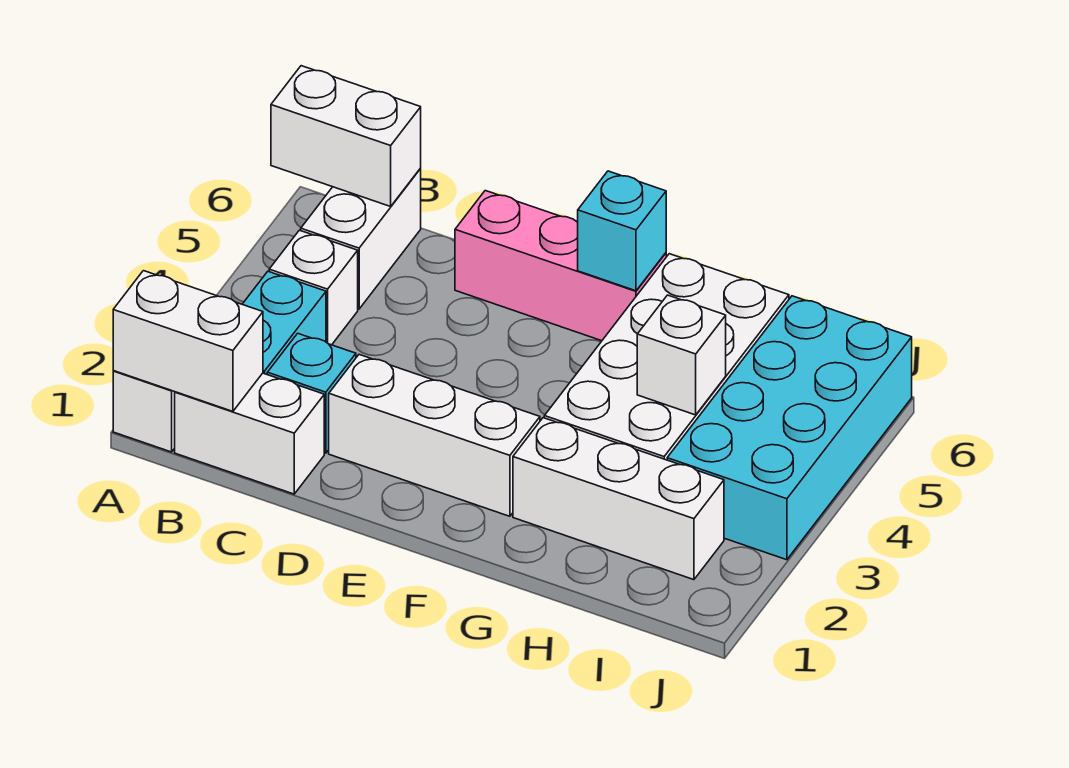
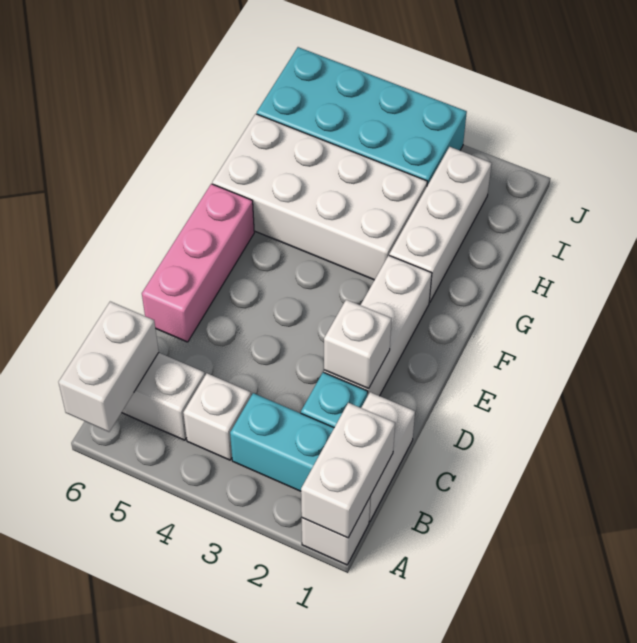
cyan brick F6 level 2 -> none
white brick H4 level 2 -> white brick D2 level 2

